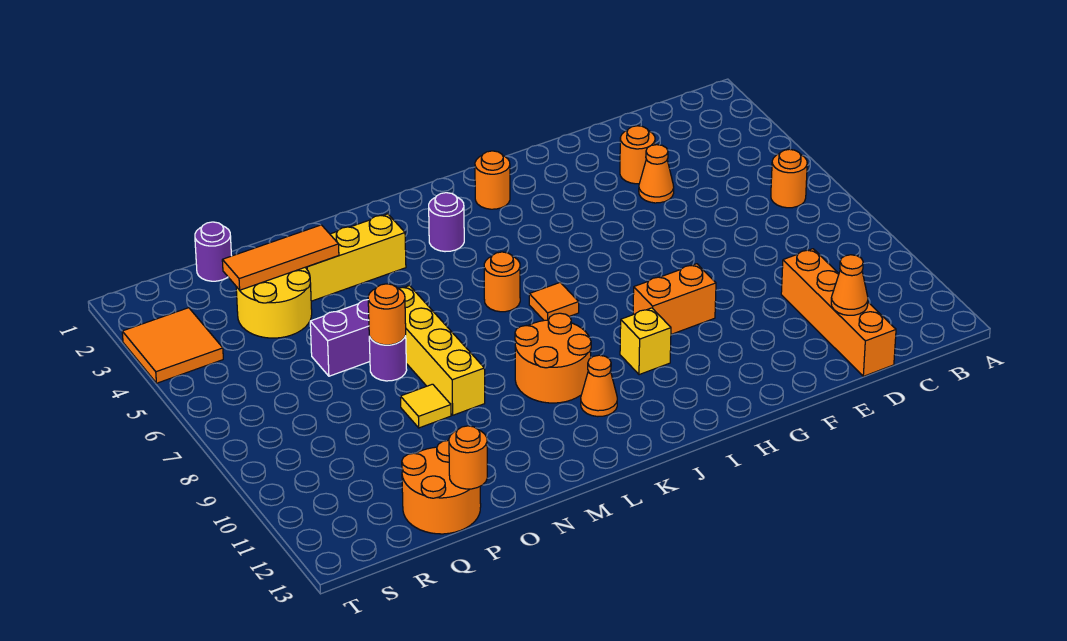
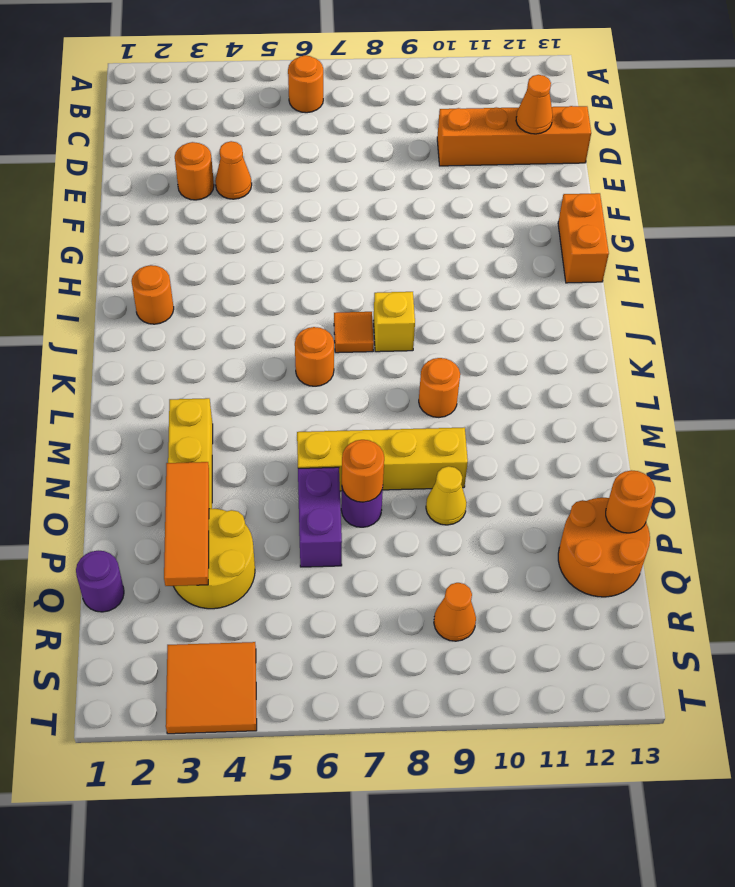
orange brick G9:H9 level 1 -> orange brick G13:H13 level 1
yellow brick I10 level 1 -> yellow brick J8 level 1
purple round brick K3 level 1 -> none
orange round brick K9:L10 level 1 -> orange round brick L9 level 1
orange cone K11 level 1 -> orange cone R9 level 1
yellow tile O9 level 1 -> yellow cone O9 level 1

